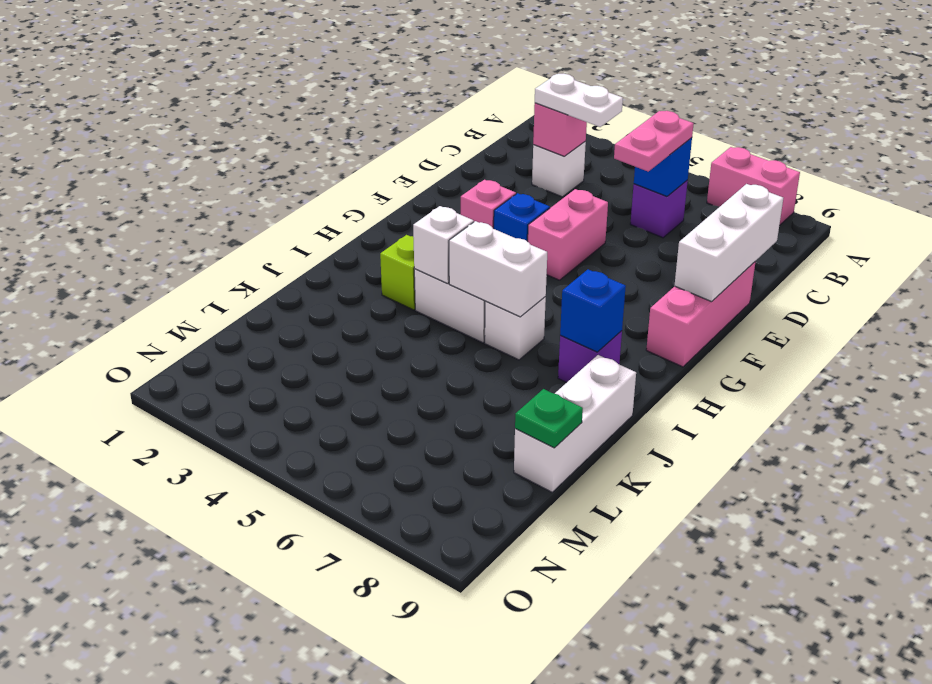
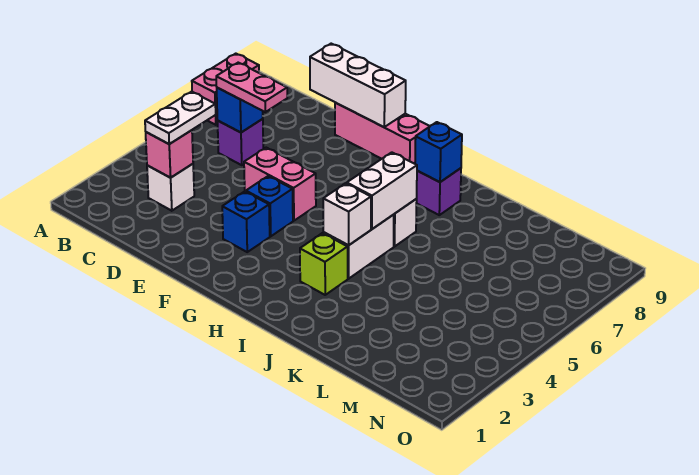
pink brick F3 level 1 -> blue brick F3 level 1
white brick J9:L9 level 1 -> none
green plate L9 level 2 -> none

